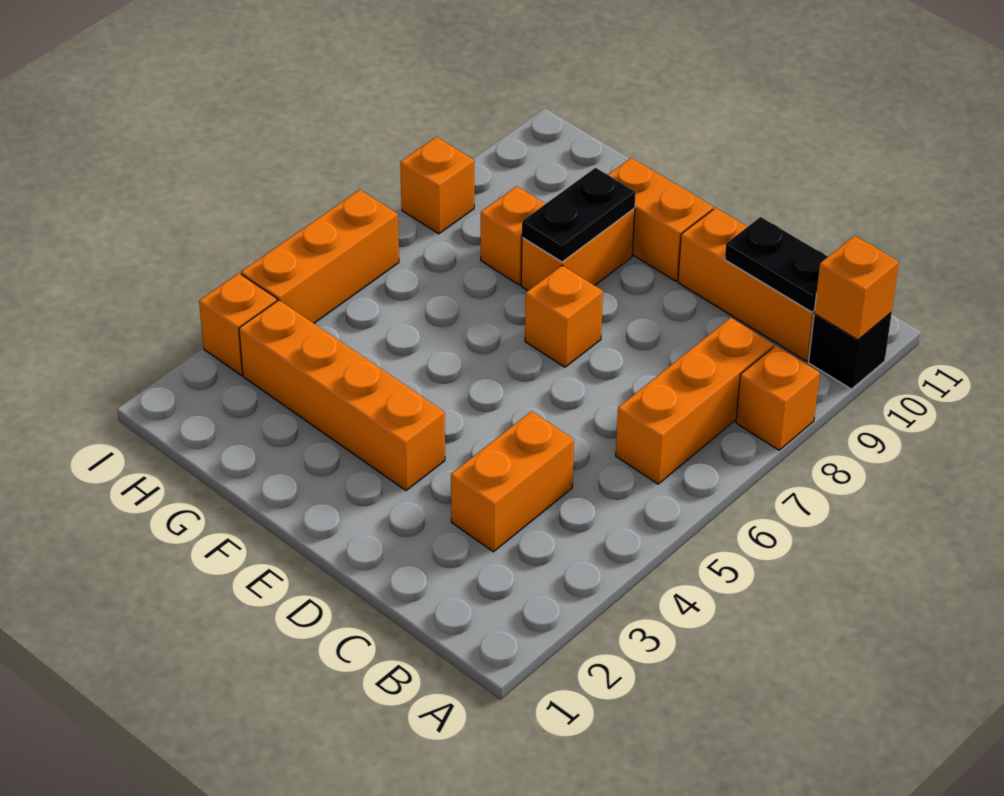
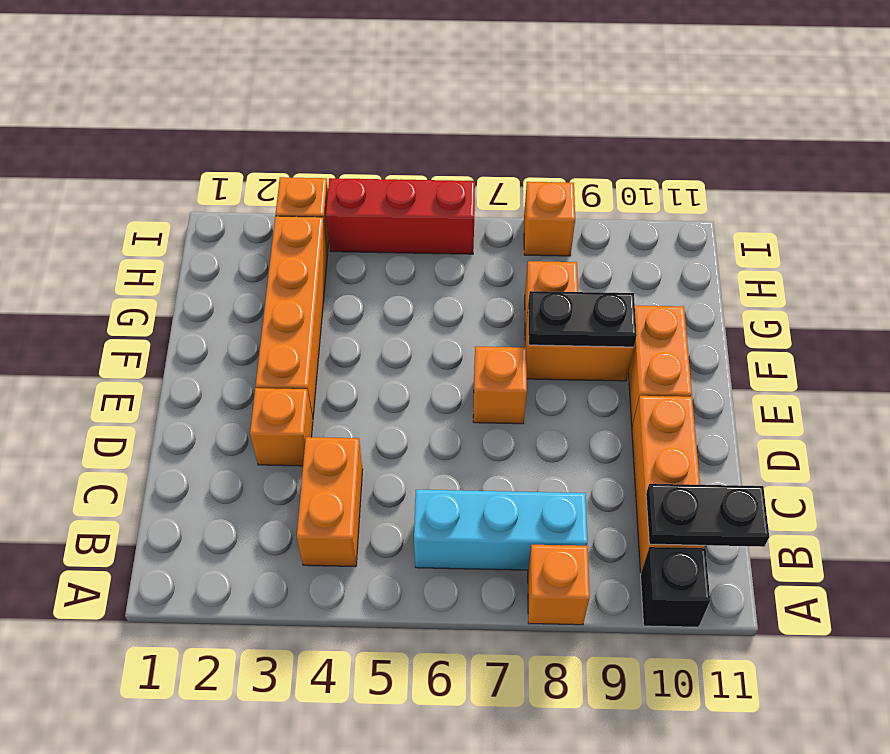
orange brick A10 level 2 -> orange brick D3 level 1
orange brick B6:B8 level 1 -> cyan brick B6:B8 level 1
black plate B10:C10 level 2 -> black plate B10:B11 level 2
orange brick C3:C4 level 1 -> orange brick B4:C4 level 1
orange brick I4:I6 level 1 -> red brick I4:I6 level 1

